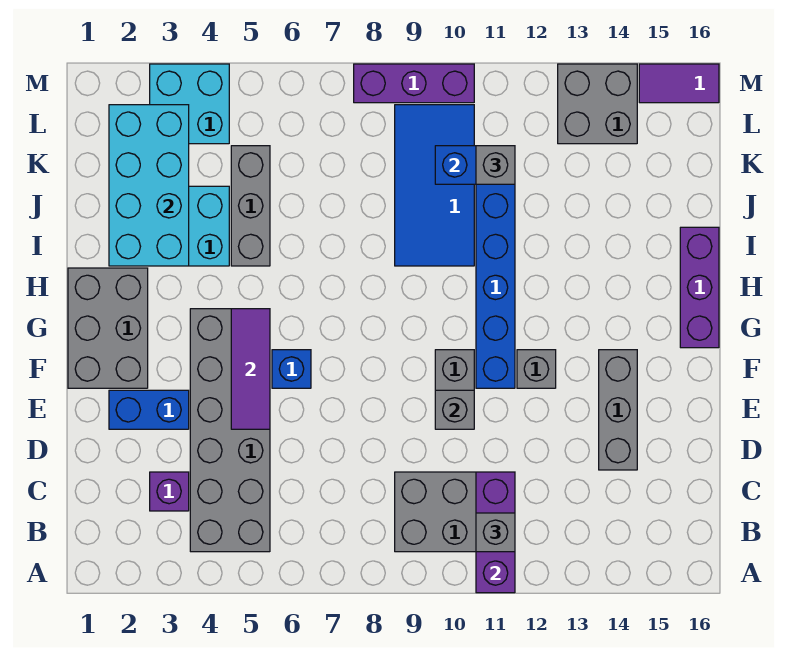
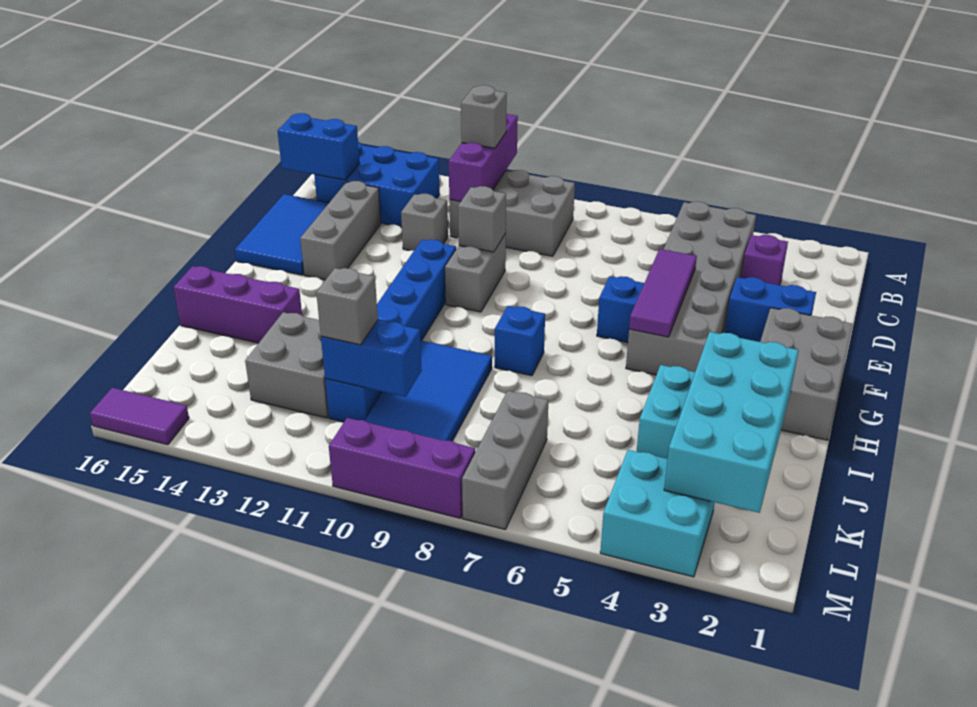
none -> blue brick B13:C15 level 1
none -> blue brick C15:C16 level 2
none -> blue tile D15:F16 level 1
grey brick F12 level 1 -> grey brick D12 level 1
purple brick G16:I16 level 1 -> purple brick I14:I16 level 1
none -> blue brick H8 level 1
grey brick I5:K5 level 1 -> grey brick K7:M7 level 1
grey brick L13:M14 level 1 -> grey brick J12:K13 level 1

